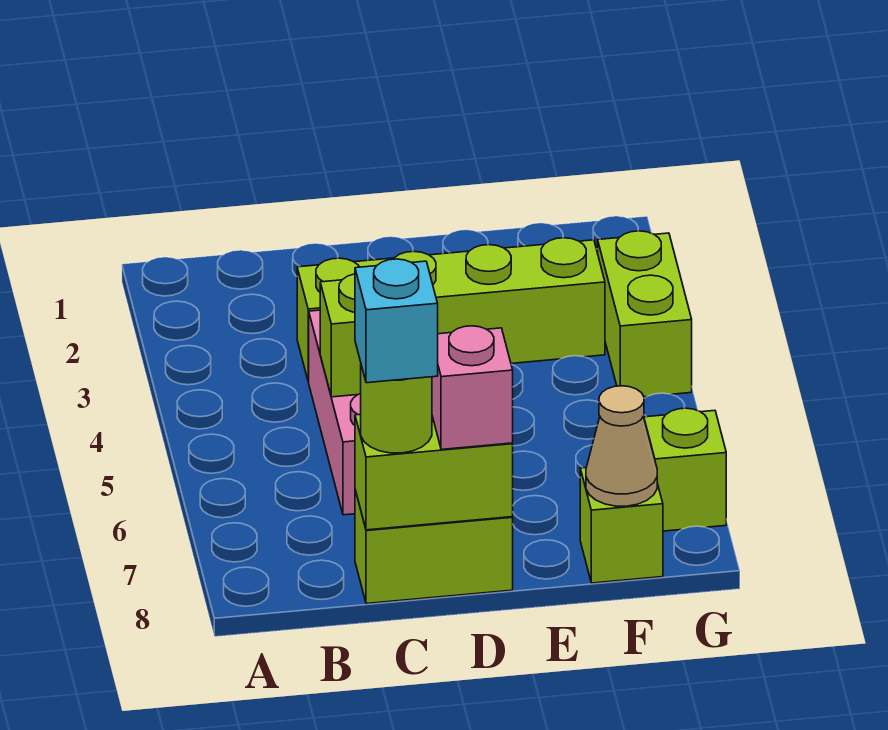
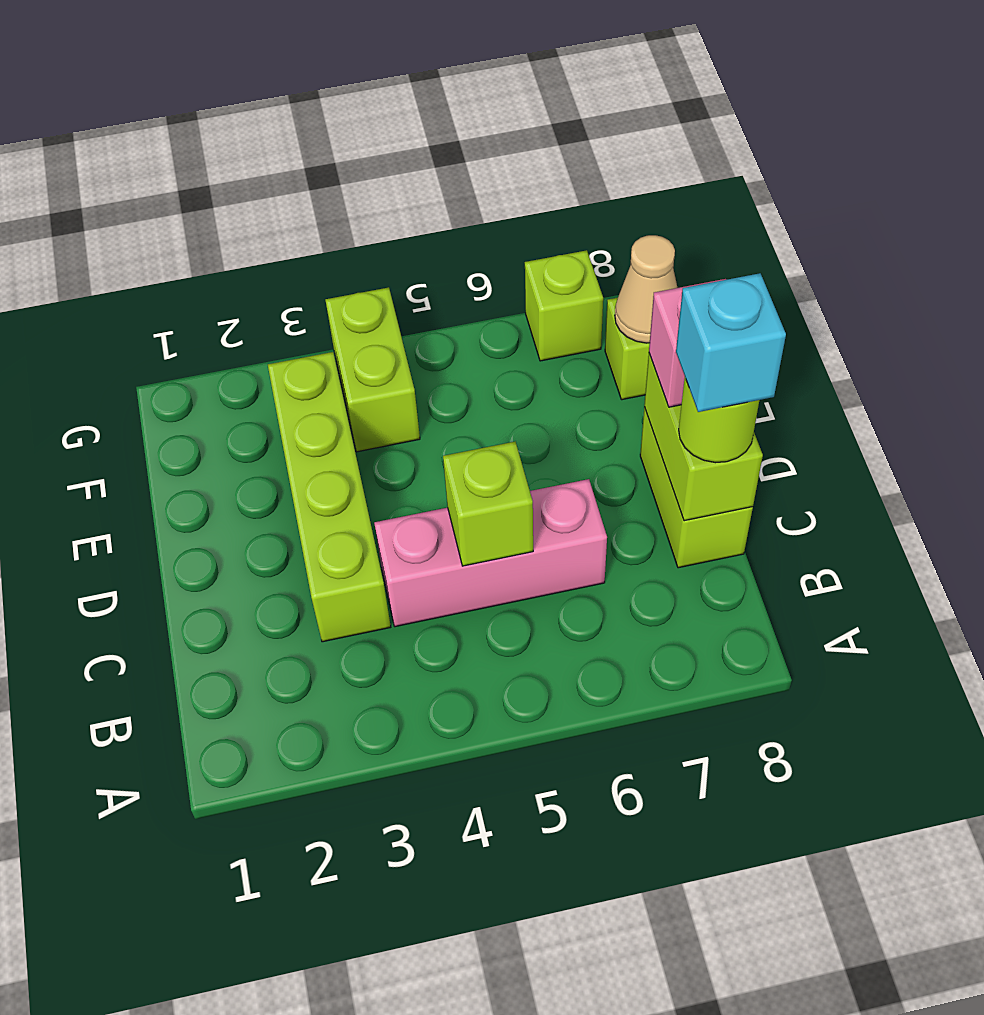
lime brick G3:G4 level 1 -> lime brick F4:G4 level 1

